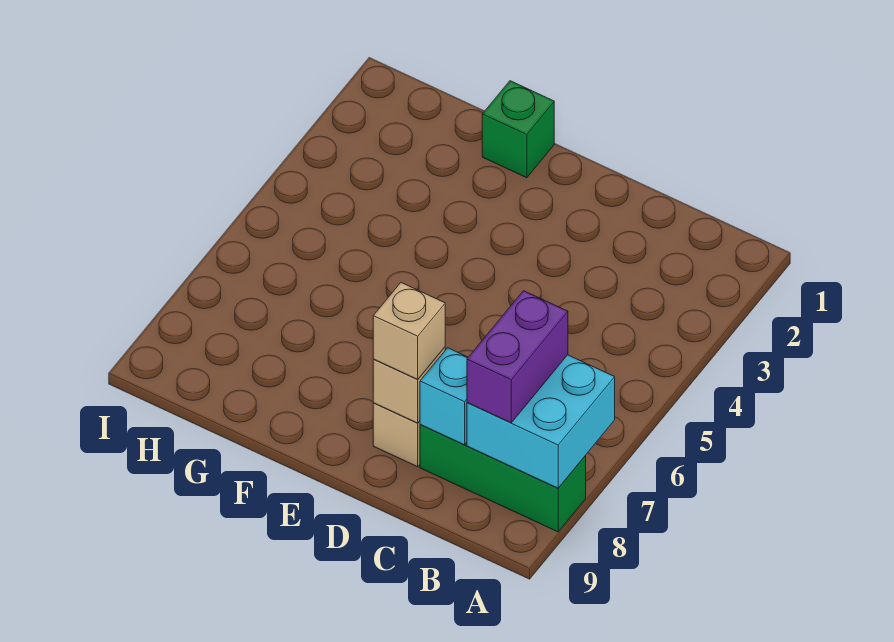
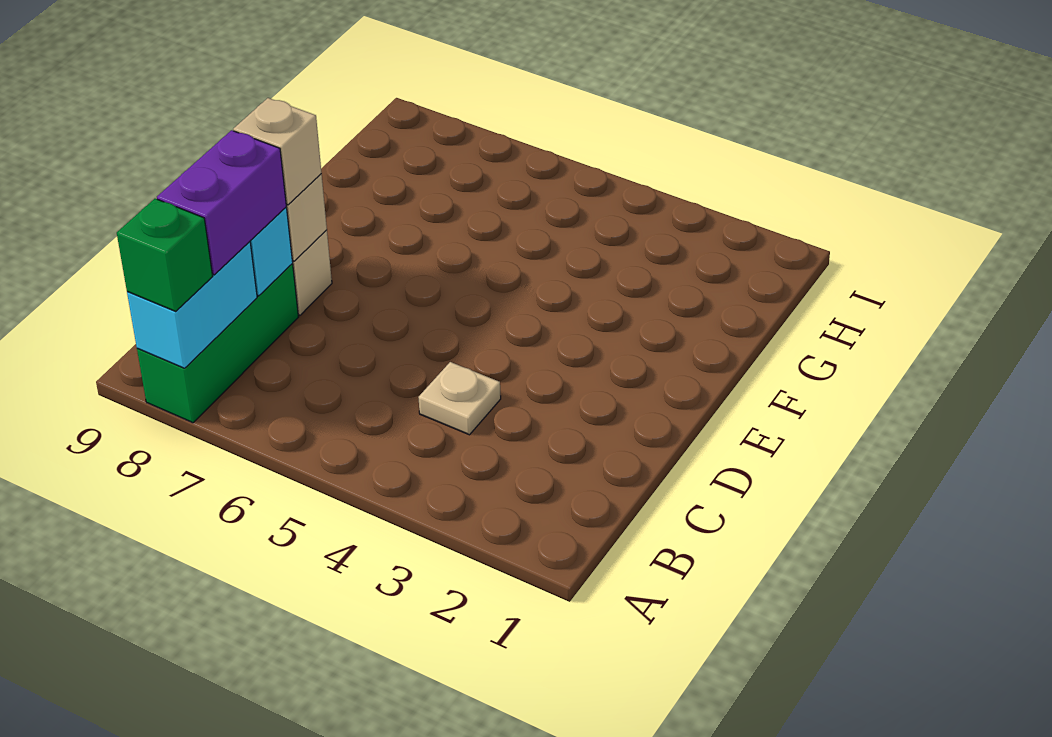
cyan brick A7:B8 level 2 -> cyan brick A8:B8 level 2
purple brick B7:B8 level 3 -> purple brick B8:C8 level 3
none -> tan plate C4 level 1
green brick F1 level 1 -> green brick A8 level 3

